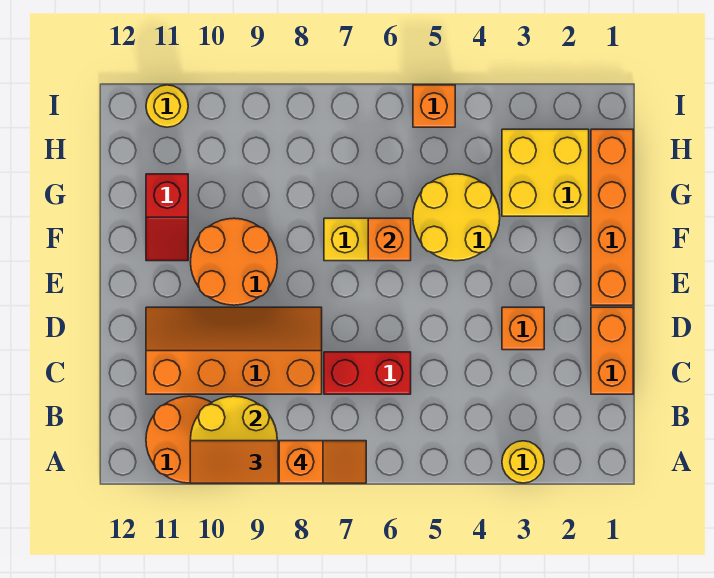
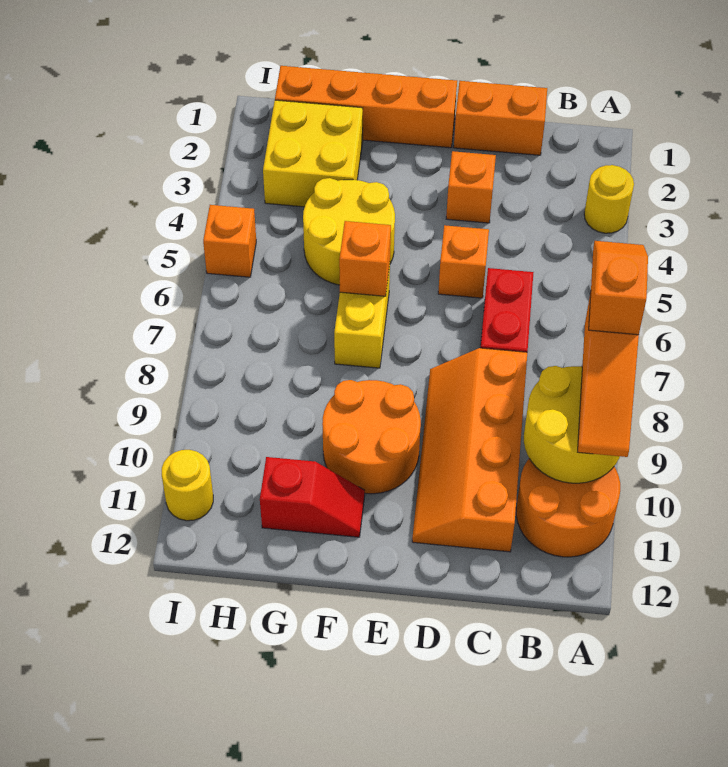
none -> orange brick D5 level 1

